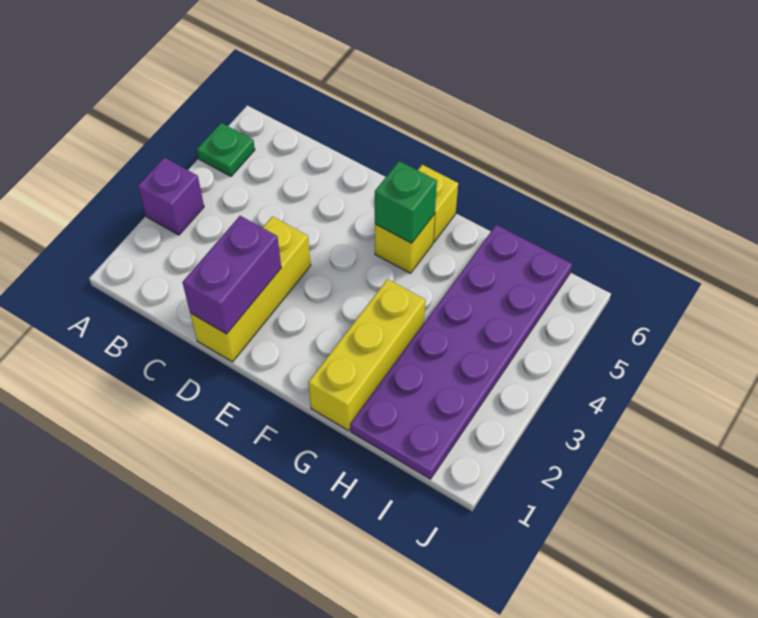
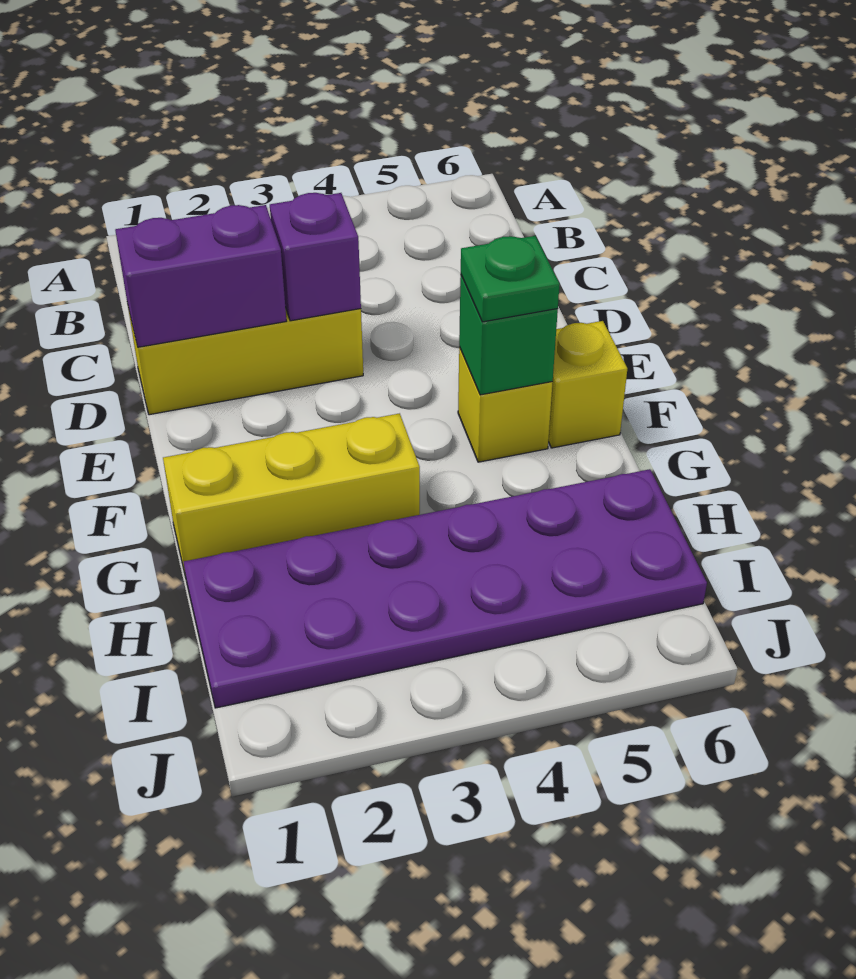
purple brick A3 level 1 -> purple brick D3 level 2
green plate A5 level 1 -> green plate F5 level 3

